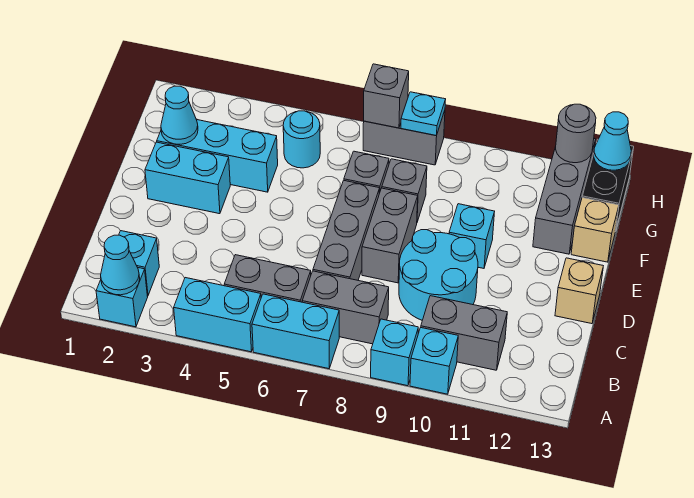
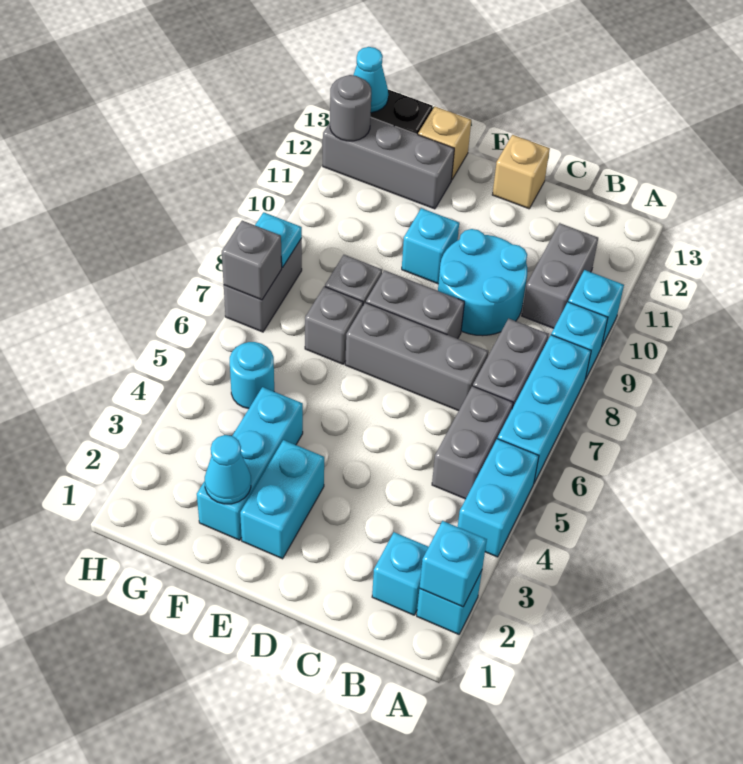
cyan cone A2 level 2 -> cyan brick A2 level 2
cyan brick A6:A7 level 1 -> cyan brick A6:A8 level 1

